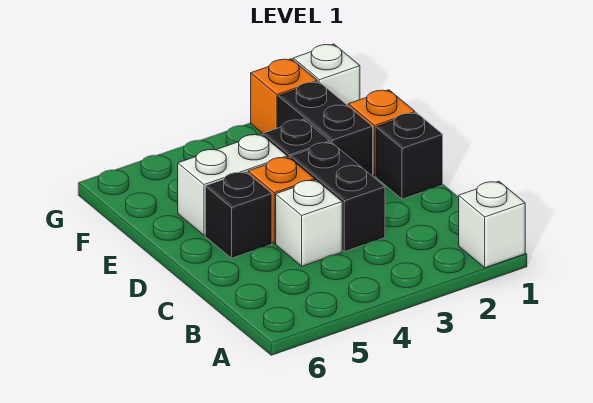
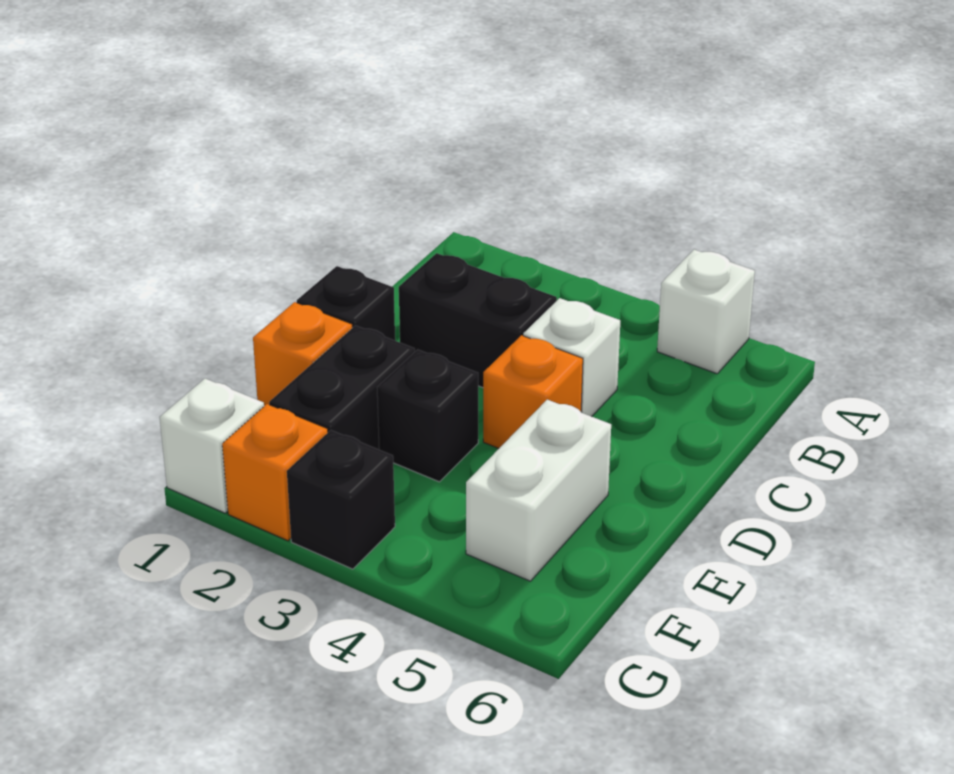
white brick A1 level 1 -> white brick A5 level 1
black brick C3:D3 level 1 -> black brick C2:C3 level 1
black brick D5 level 1 -> black brick G3 level 1
white brick E4:E5 level 1 -> white brick E5:F5 level 1

